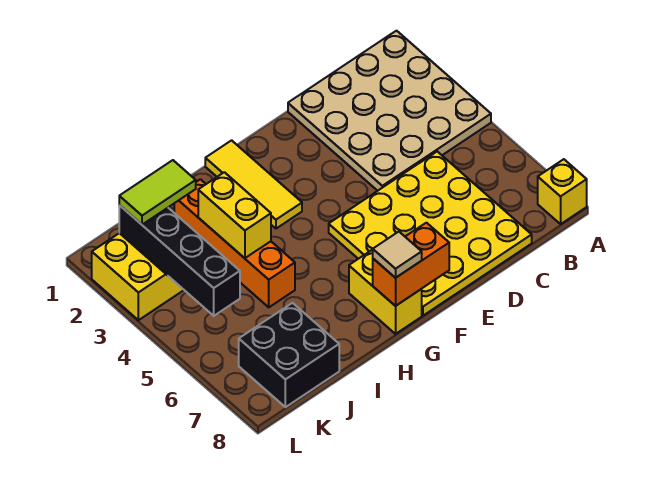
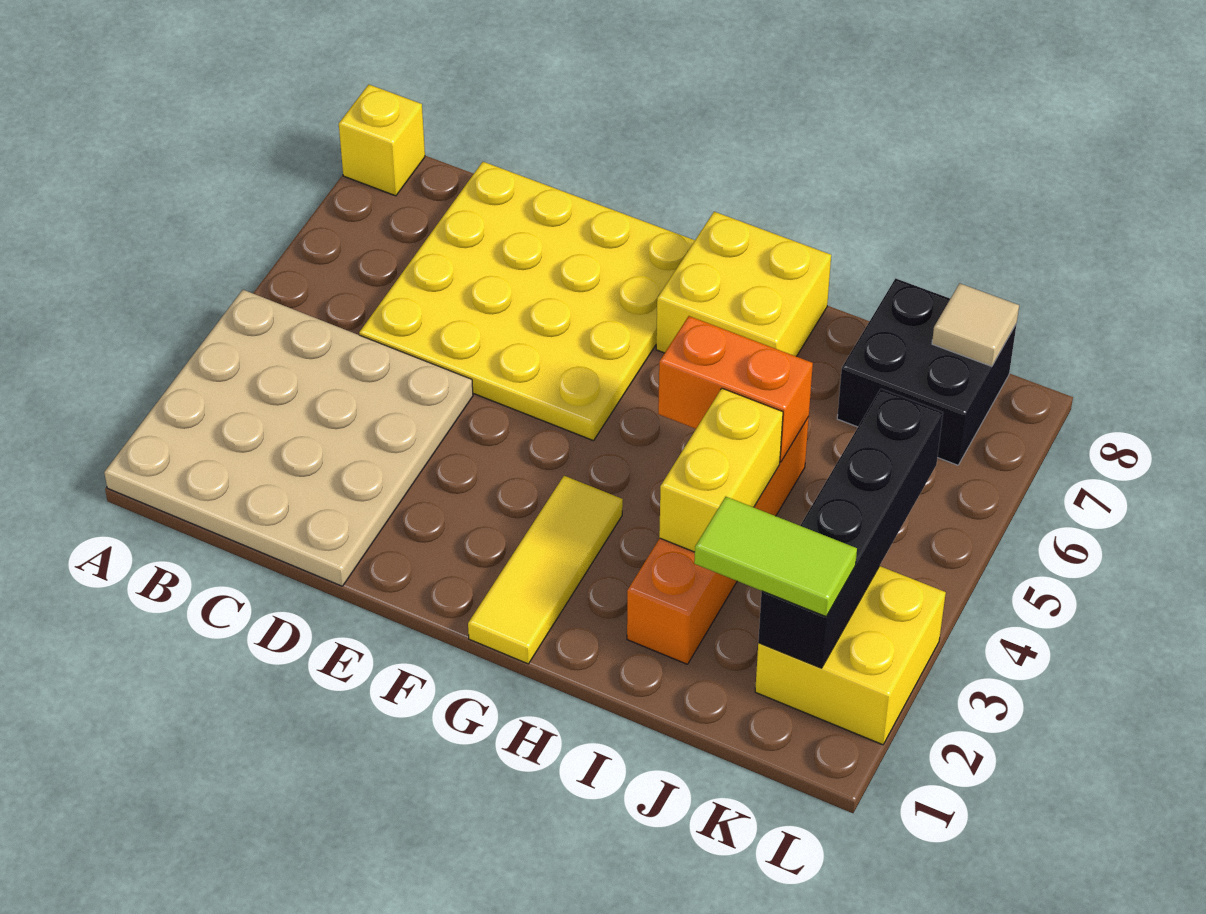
orange brick F8:G8 level 2 -> orange brick H5:I5 level 2
yellow brick G7:G8 level 1 -> yellow brick G7:H8 level 1
tan tile G8 level 3 -> tan tile K8 level 2

